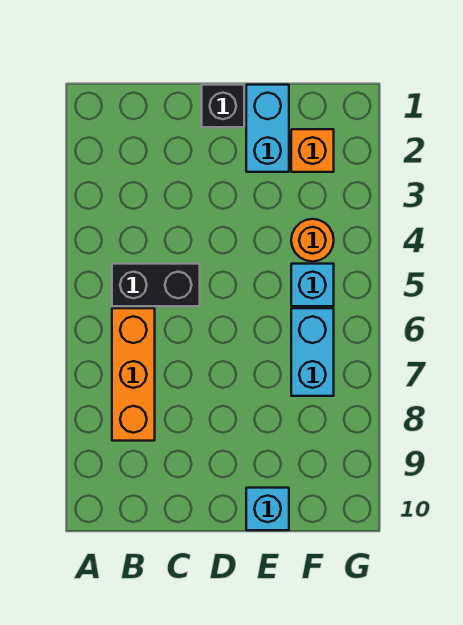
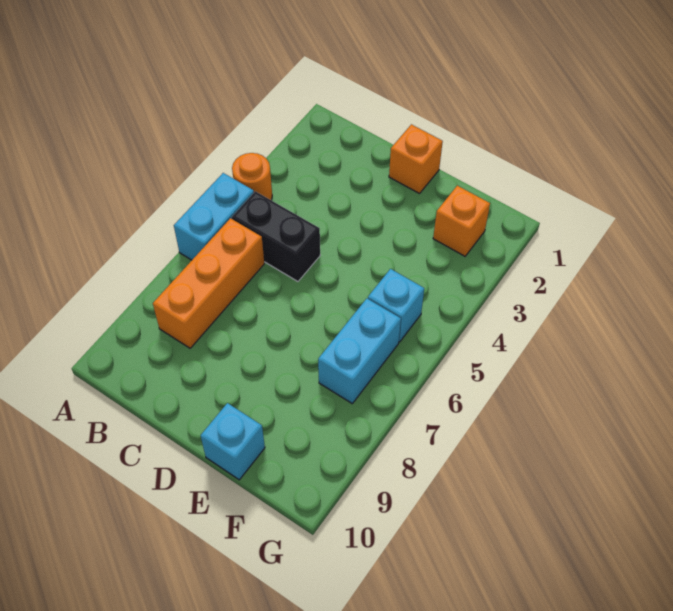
black brick D1 level 1 -> orange brick D1 level 1
cyan brick E1:E2 level 1 -> cyan brick A5:A6 level 1
orange round brick F4 level 1 -> orange round brick A4 level 1

